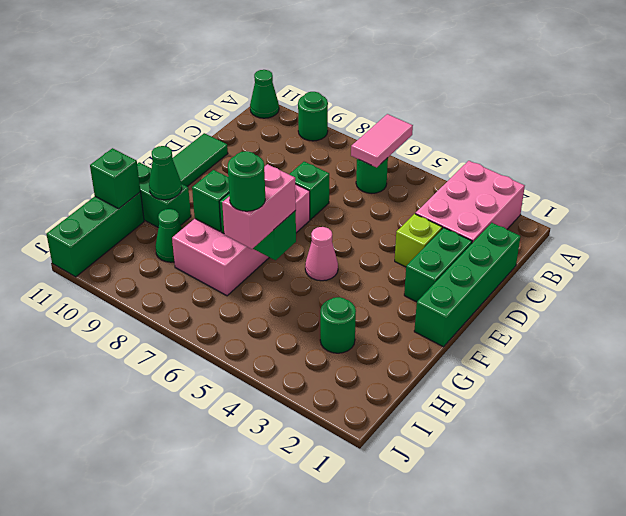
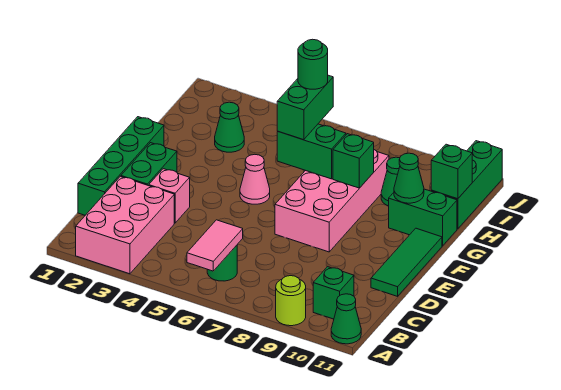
green round brick A9 level 1 -> lime round brick A9 level 1
lime brick D3 level 1 -> pink brick D3 level 1
green brick D7 level 1 -> green brick B10 level 1
pink brick G6:H6 level 3 -> green brick G6:H6 level 3
green round brick H3 level 1 -> green cone H3 level 1

